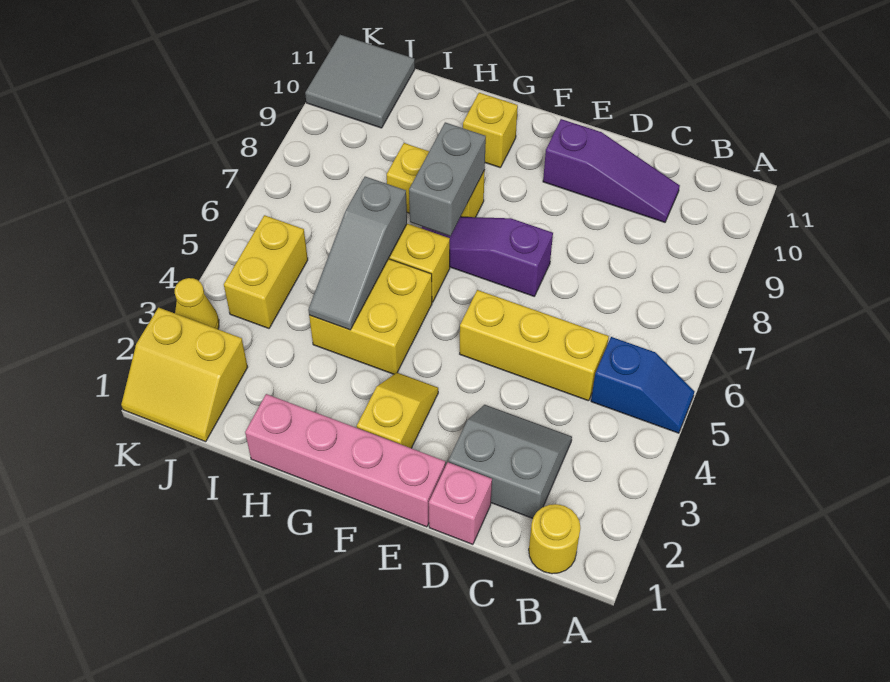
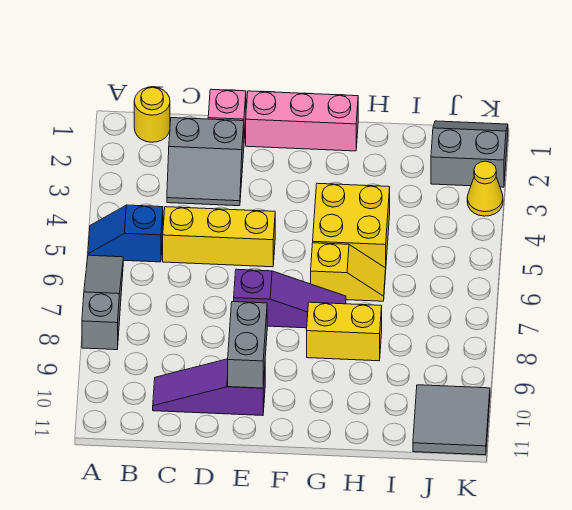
pink brick E1:H1 level 1 -> pink brick E1:G1 level 1
yellow slope F2:F3 level 1 top 2 -> none
grey brick G7:G8 level 2 -> grey brick E9:E10 level 2
yellow brick G10 level 1 -> none
grey slope H4:H6 level 2 top 6 -> grey slope A6:A8 level 1 top 8
yellow slope J1:K2 level 1 top 2 -> grey slope J1:K2 level 1 top 2
yellow brick J4:J5 level 1 -> none

